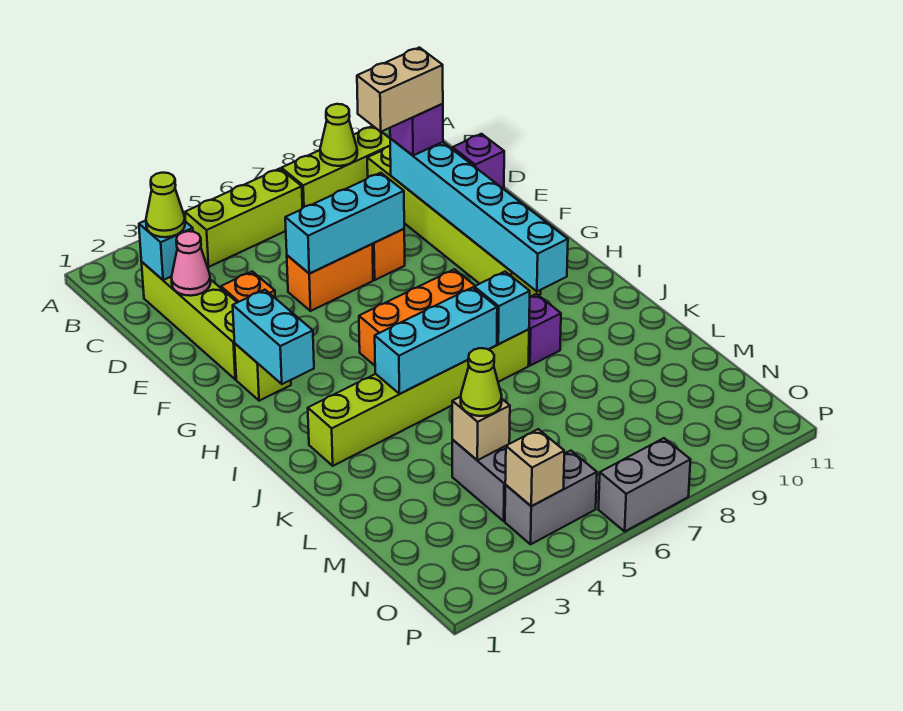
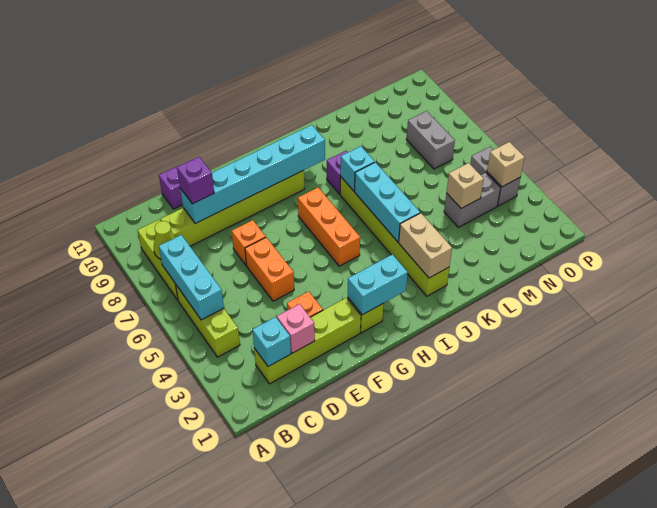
lime cone C2 level 3 -> none
pink cone D2 level 2 -> pink brick D2 level 2
tan brick D8:D9 level 4 -> tan brick J2:J3 level 2
cyan brick E5:E7 level 2 -> cyan brick B5:B7 level 2
lime cone M4 level 3 -> none
grey brick P6:P7 level 1 -> grey brick N7:N8 level 1

